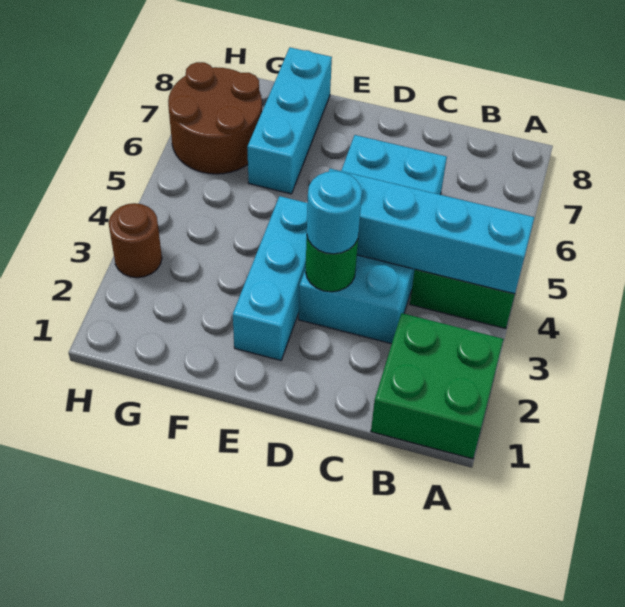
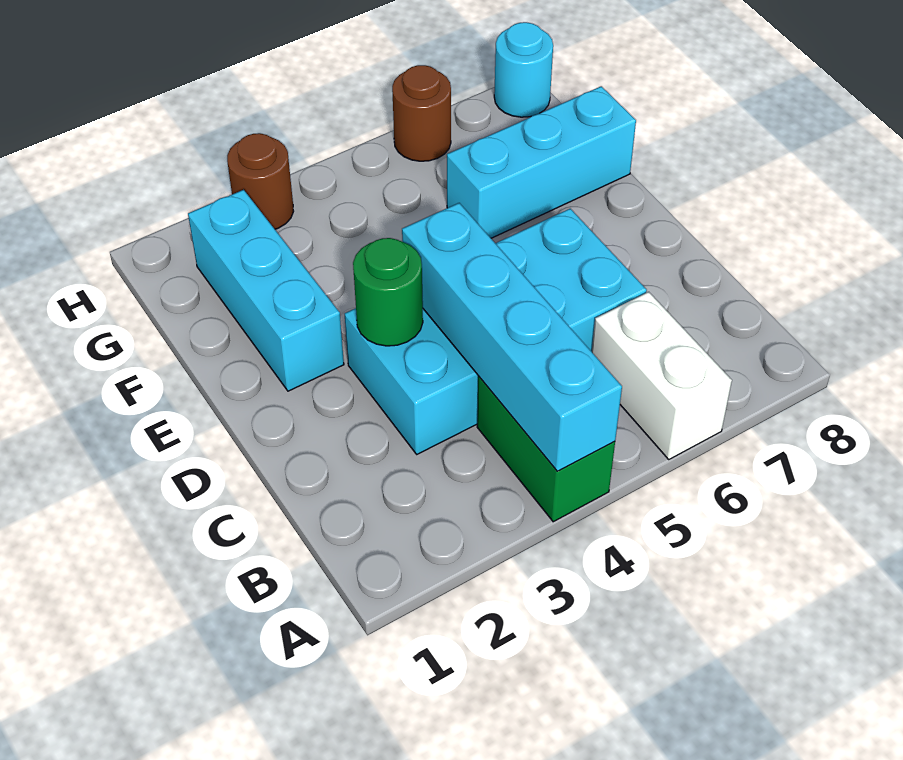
green brick A1:B2 level 1 -> none
none -> white brick A6:B6 level 1
cyan round brick D3 level 3 -> cyan round brick H8 level 1
cyan brick E2:E4 level 1 -> cyan brick E2:G2 level 1
brown round brick G6:H7 level 1 -> brown round brick H6 level 1

